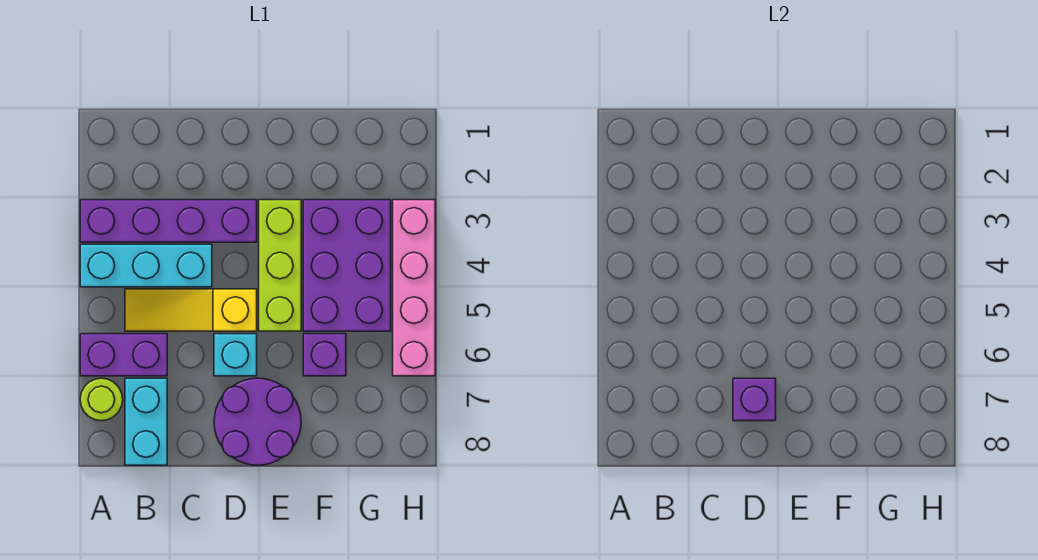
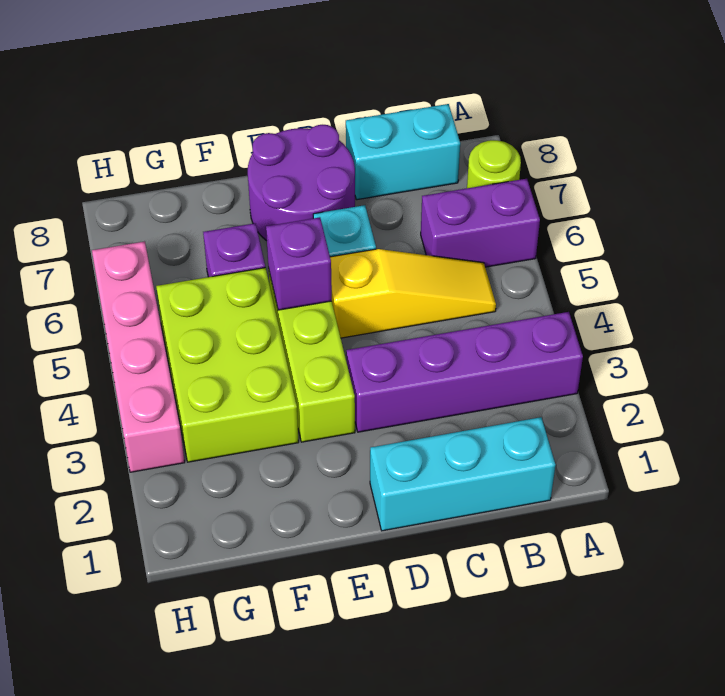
cyan brick A4:C4 level 1 -> cyan brick B1:D1 level 1
cyan brick B7:B8 level 1 -> cyan brick B8:C8 level 1
purple brick D7 level 2 -> purple brick E5 level 2
purple brick F3:G5 level 1 -> lime brick F3:G5 level 1

